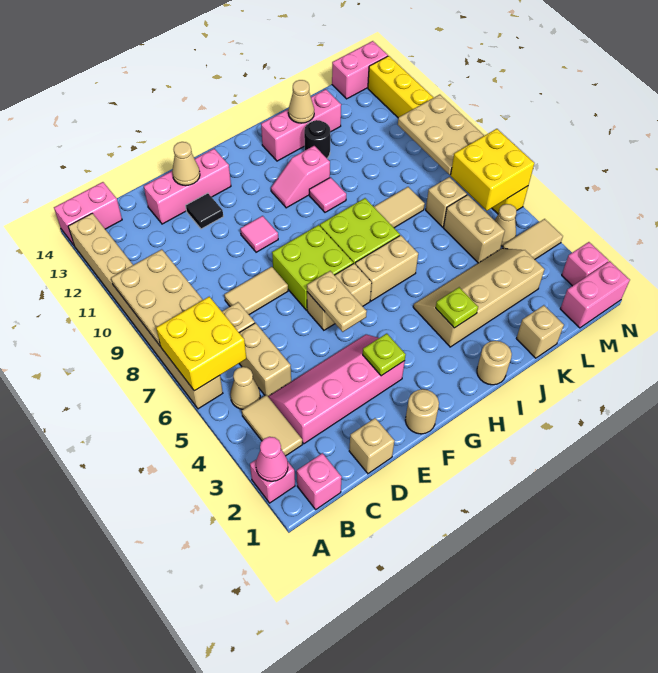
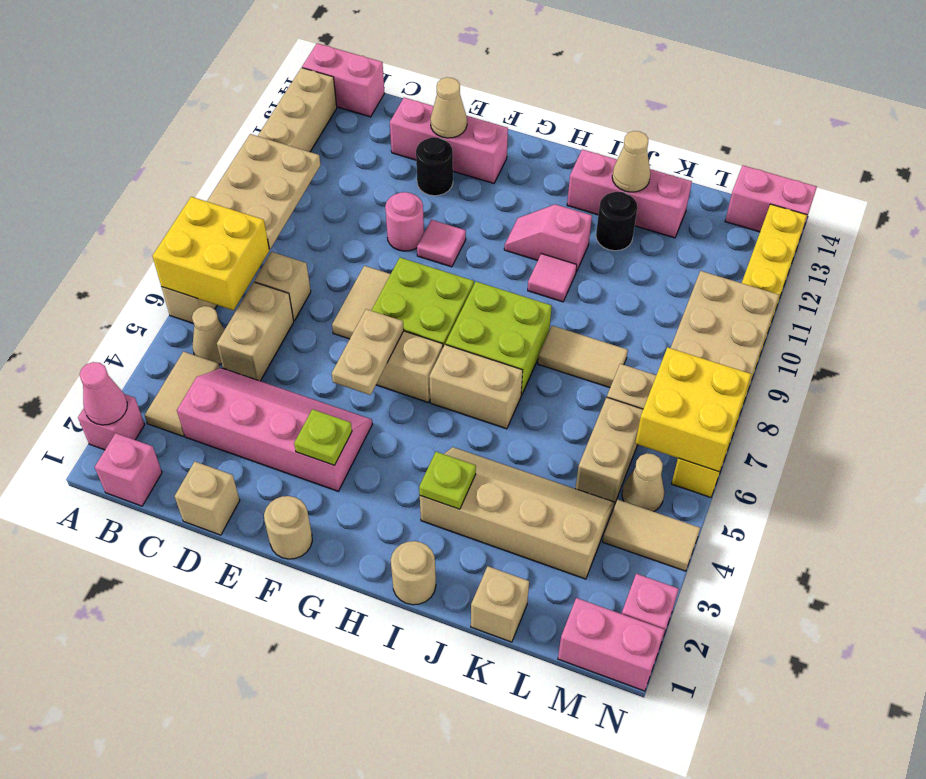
tan tile D8:E8 level 1 -> tan tile E7:E8 level 1
none -> pink round brick E10 level 1
black tile E12 level 1 -> black round brick E12 level 1

